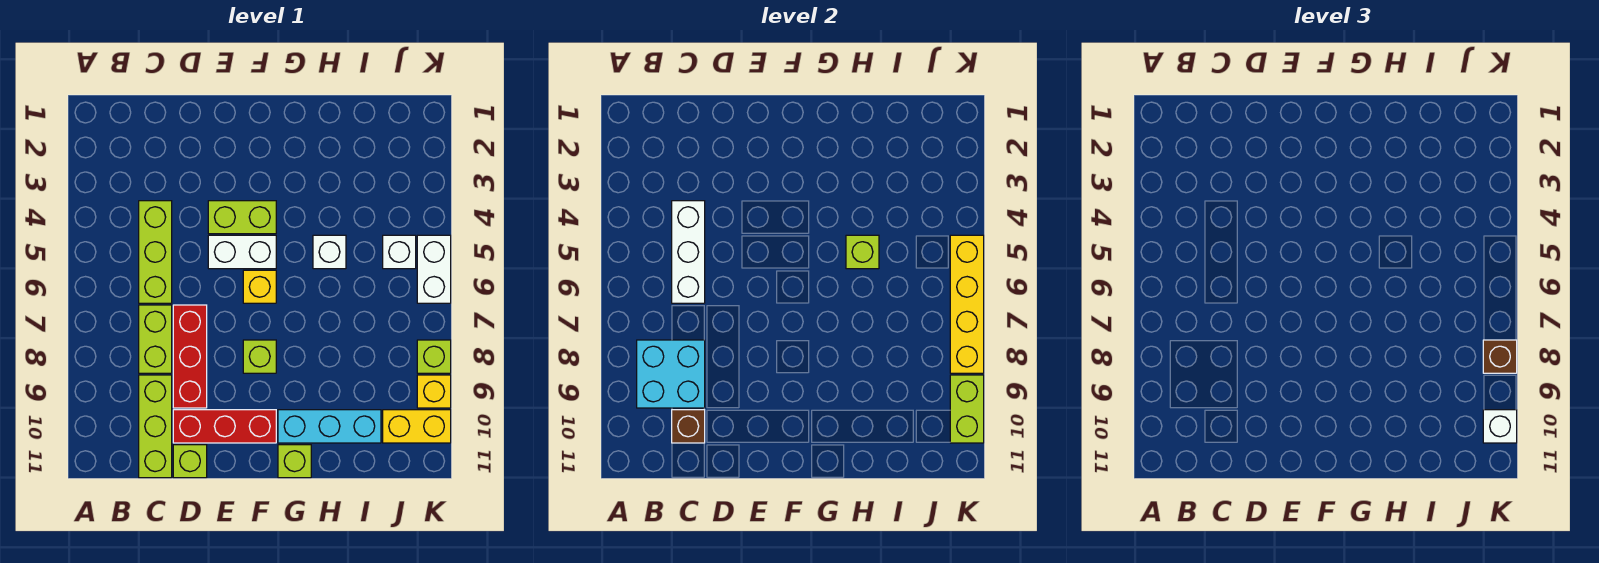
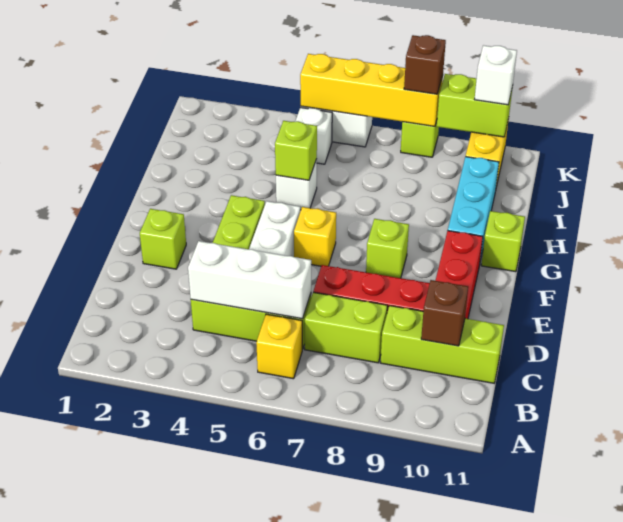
cyan brick B8:C9 level 2 -> none
lime brick D11 level 1 -> lime brick E2 level 1
yellow brick K9 level 1 -> yellow brick B6 level 1

